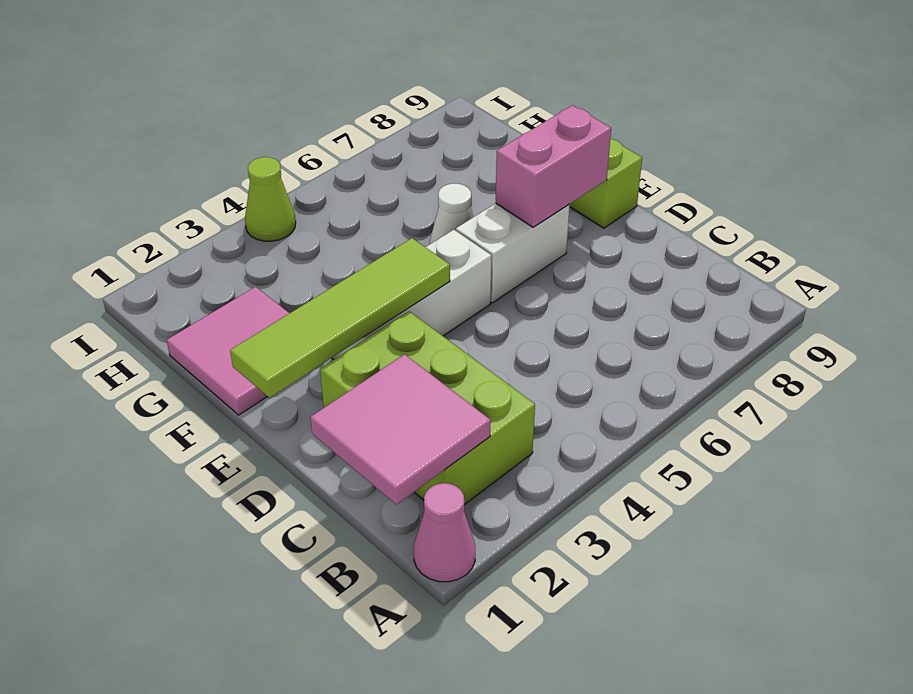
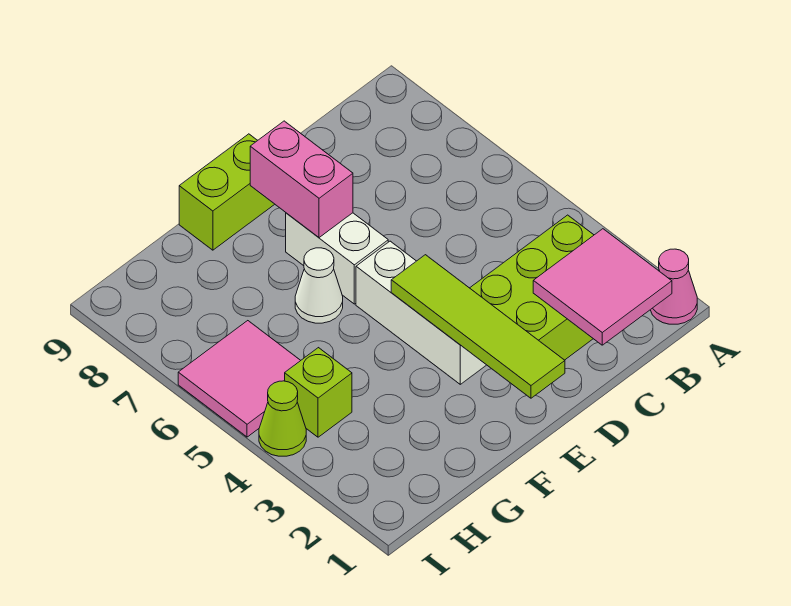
pink tile F1:G2 level 1 -> pink tile H5:I6 level 1
none -> lime brick H4 level 1

